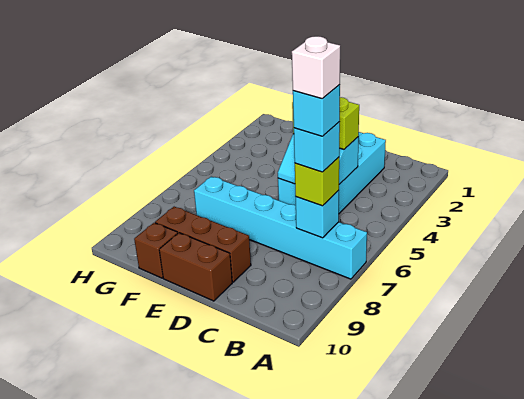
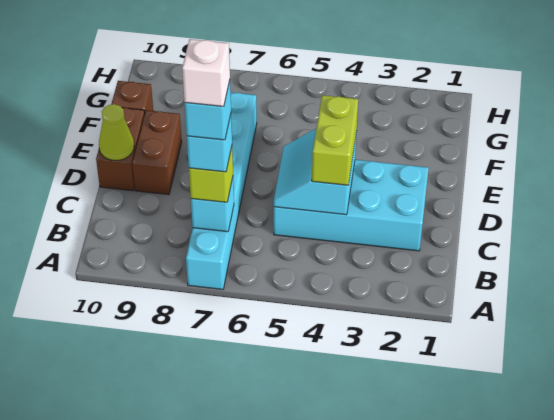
brown brick D9:F9 level 1 -> brown brick D9:E9 level 1
none -> lime cone D10 level 2

